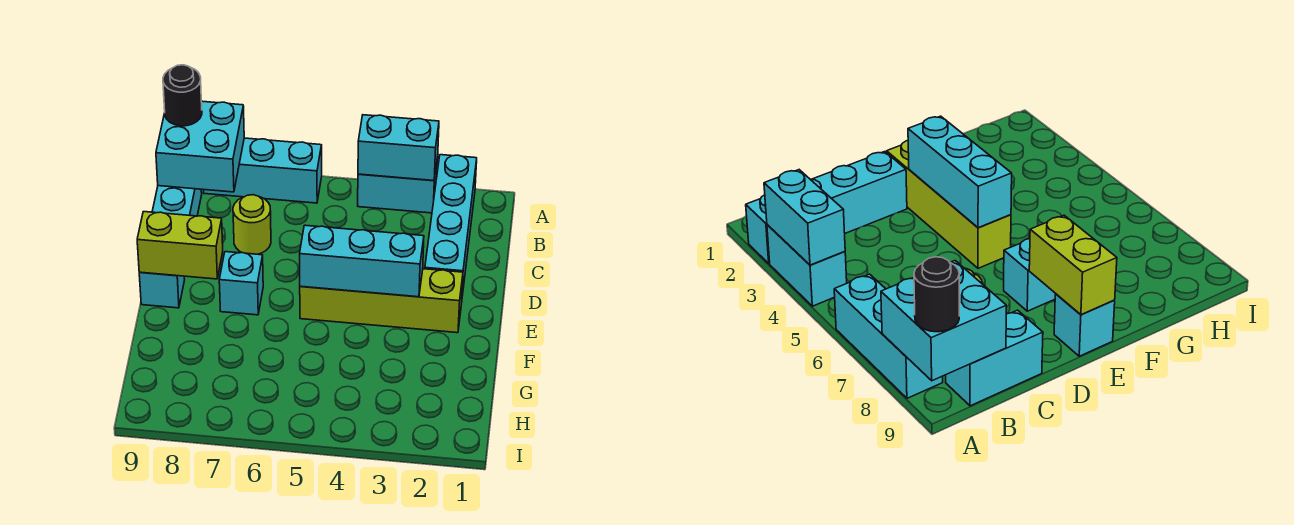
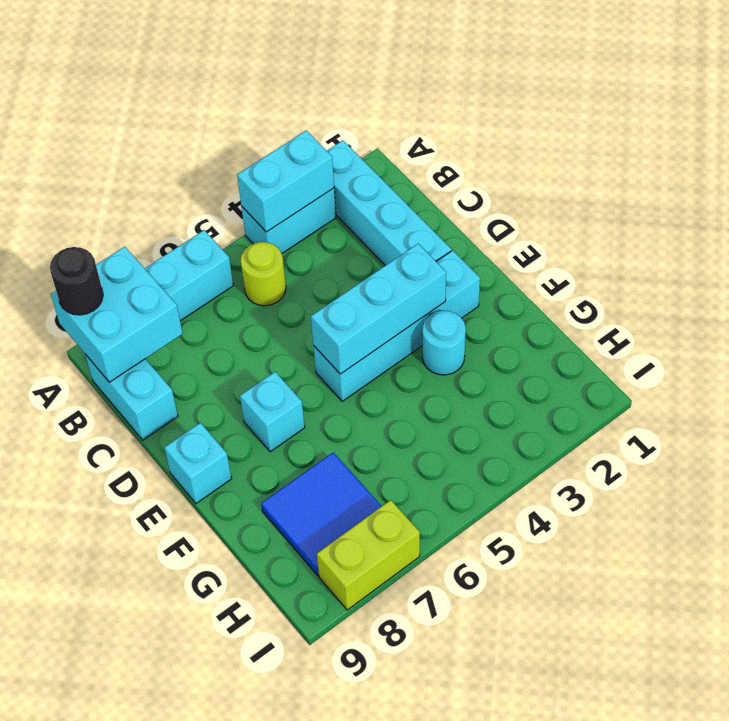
lime round brick C7 level 1 -> lime round brick B5 level 1
lime brick E2:E5 level 1 -> cyan brick E2:E5 level 1
lime brick E8:E9 level 2 -> lime brick I7:I8 level 1
none -> cyan round brick F3 level 1
none -> blue tile G7:H8 level 1

